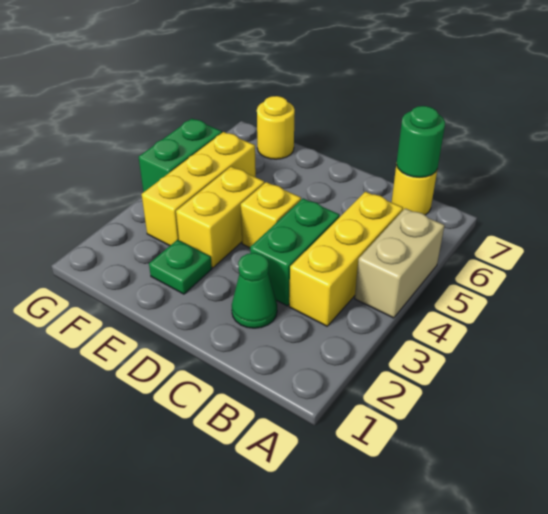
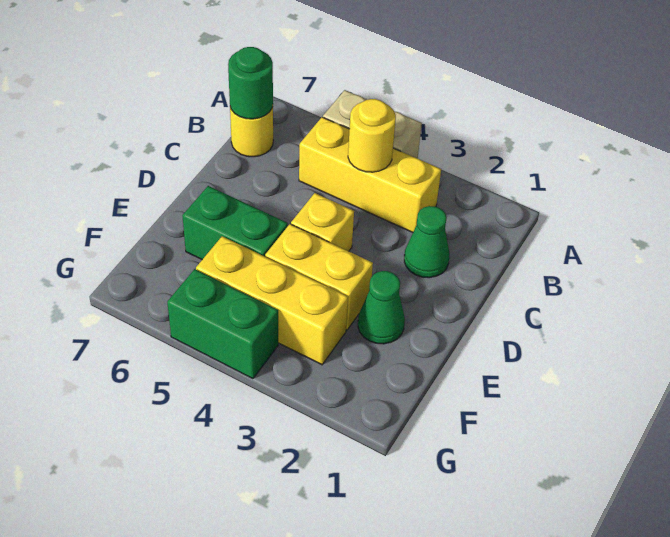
green brick C3:C4 level 1 -> green brick E5:E6 level 1
green plate E2 level 1 -> green cone E2 level 1
yellow round brick F7 level 1 -> yellow round brick B4 level 2

